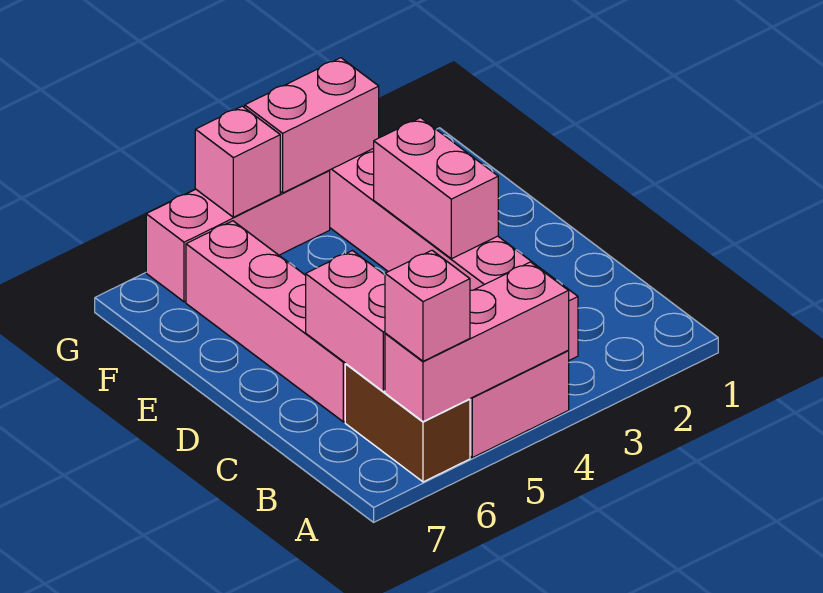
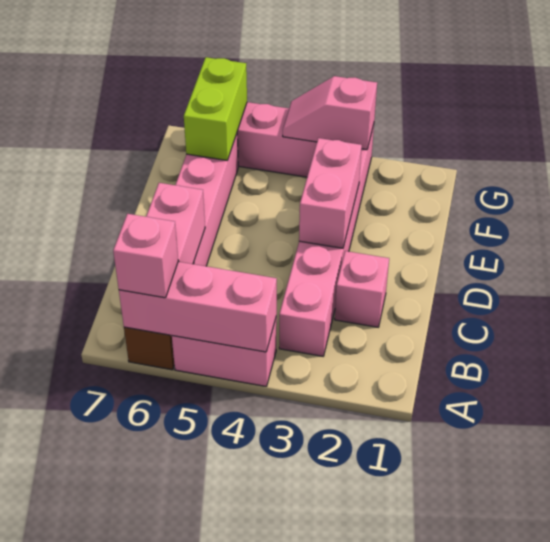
none -> lime brick F6:G6 level 2
pink brick G3:G4 level 2 -> pink slope G3:G4 level 2 top 3
pink brick G5 level 2 -> pink brick C2 level 1

